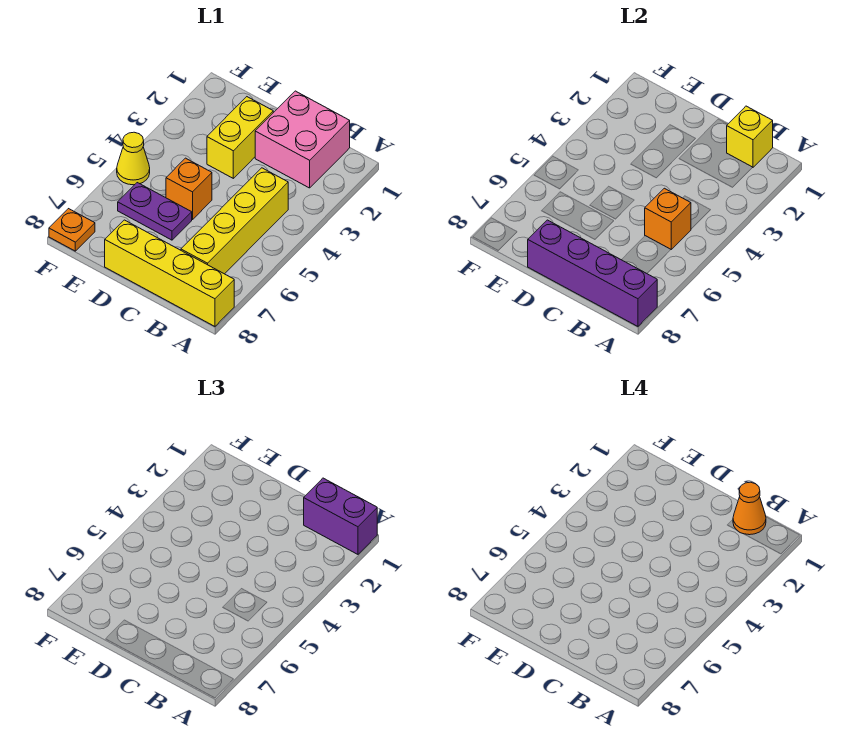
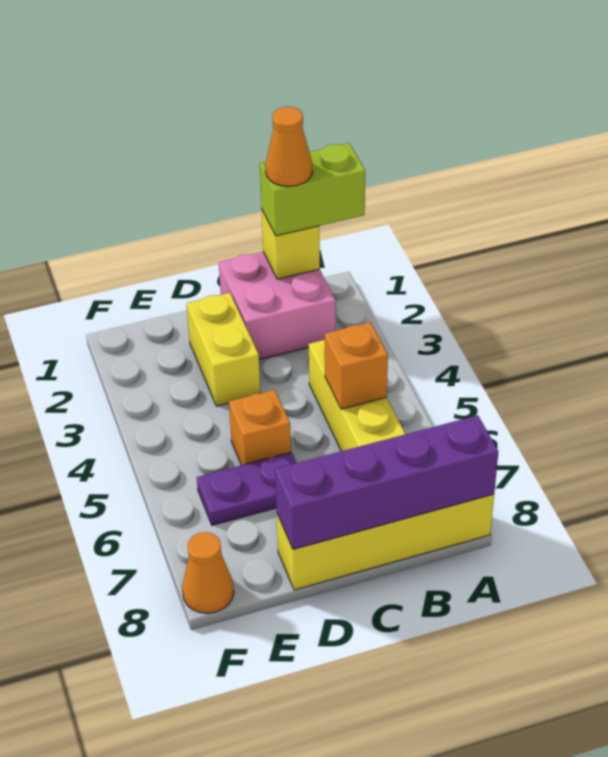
purple brick A1:B1 level 3 -> lime brick A1:B1 level 3
yellow cone F5 level 1 -> none
orange plate F8 level 1 -> orange cone F8 level 1

